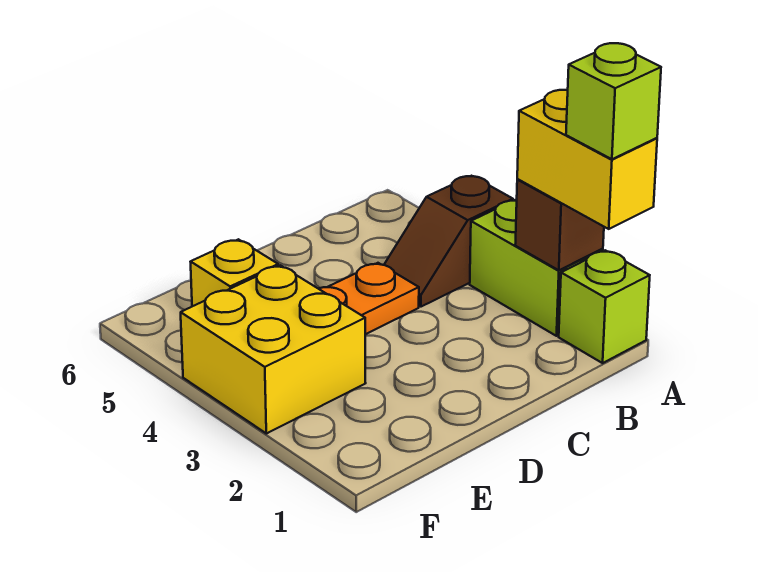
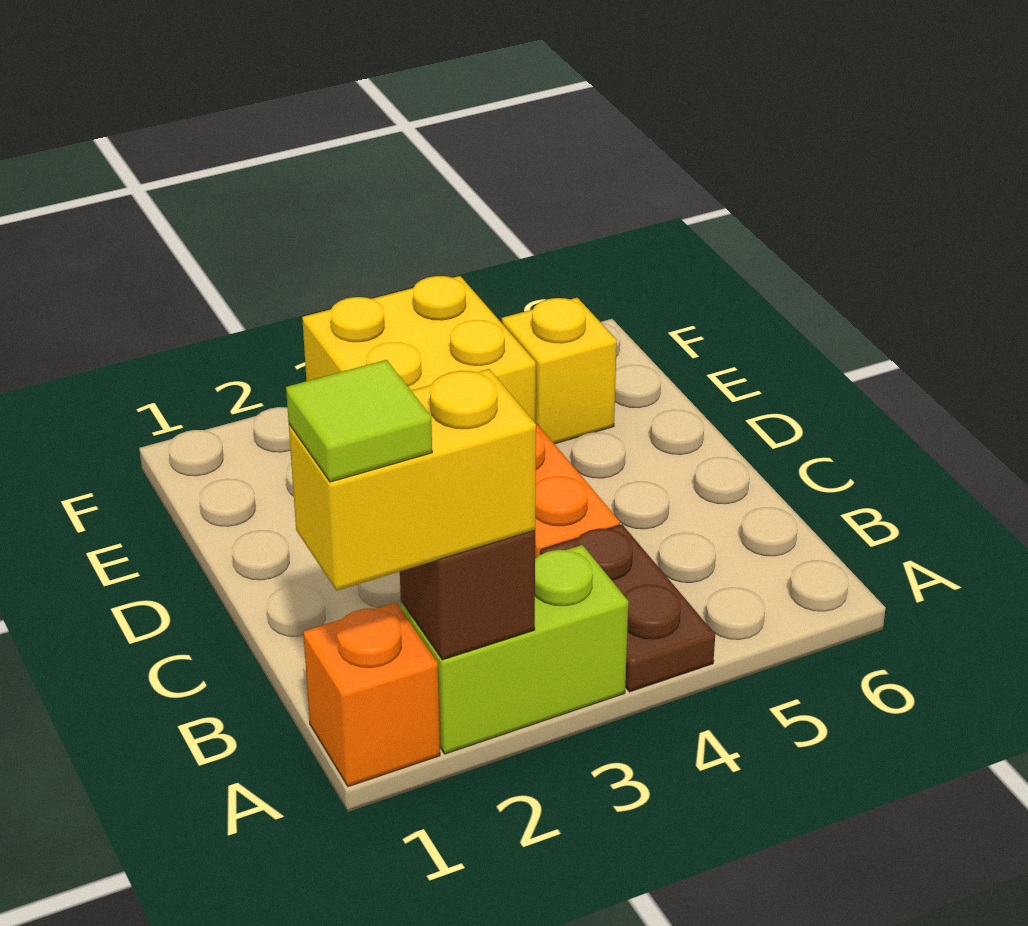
lime brick A1 level 1 -> orange brick A1 level 1
lime brick A1 level 4 -> lime tile A1 level 4
brown slope A4:B4 level 1 top A -> brown plate A4:B4 level 1

